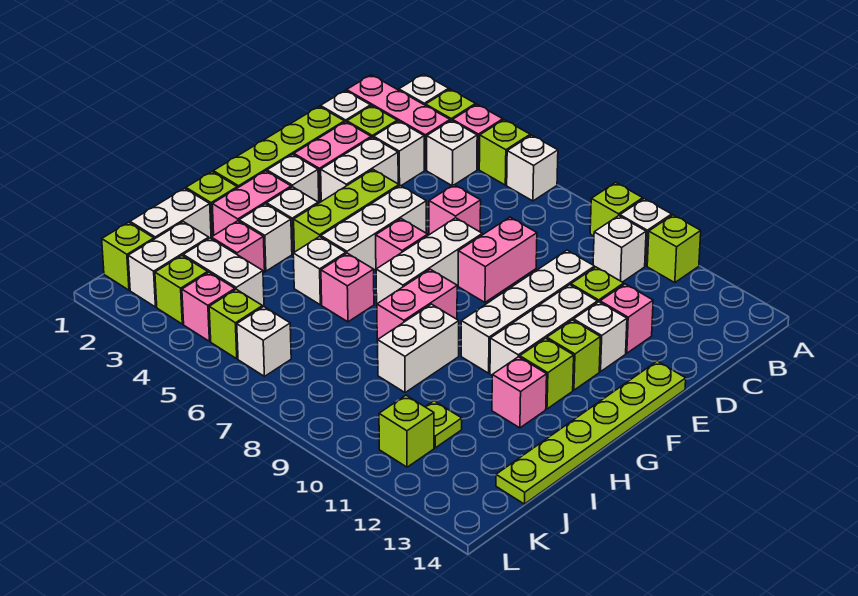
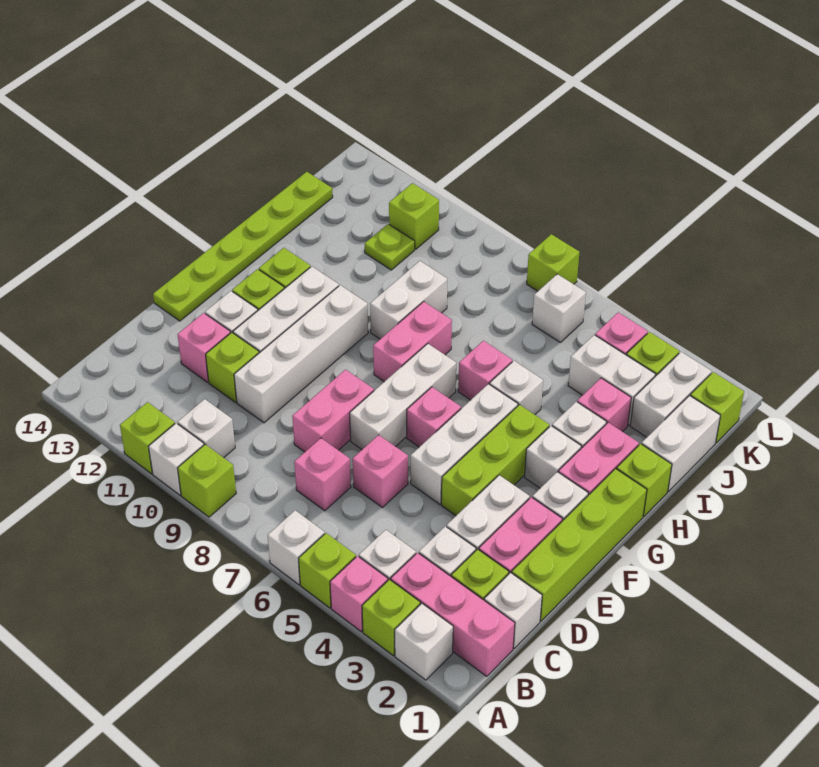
pink brick H12 level 1 -> pink brick C7 level 1
lime brick K5 level 1 -> lime brick L7 level 1

